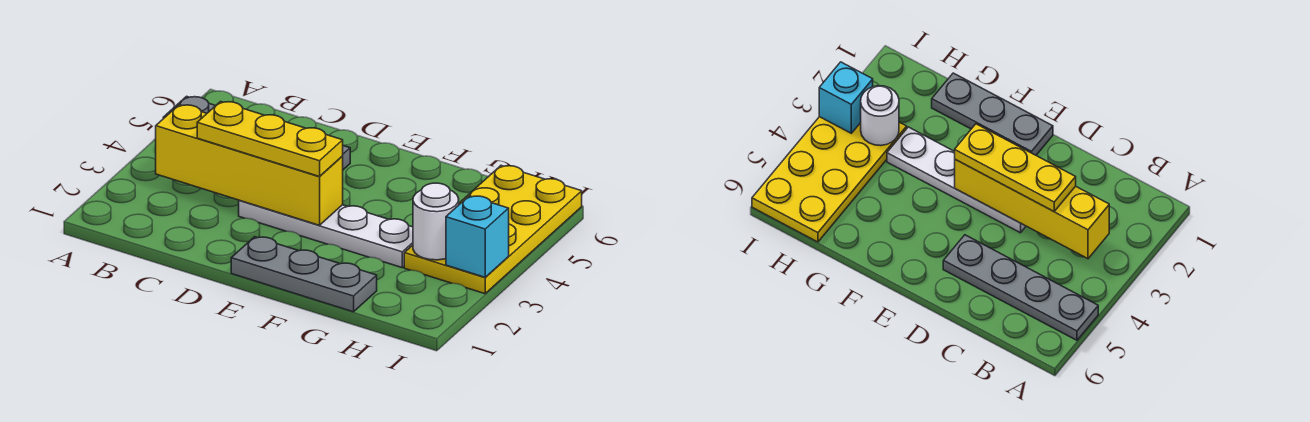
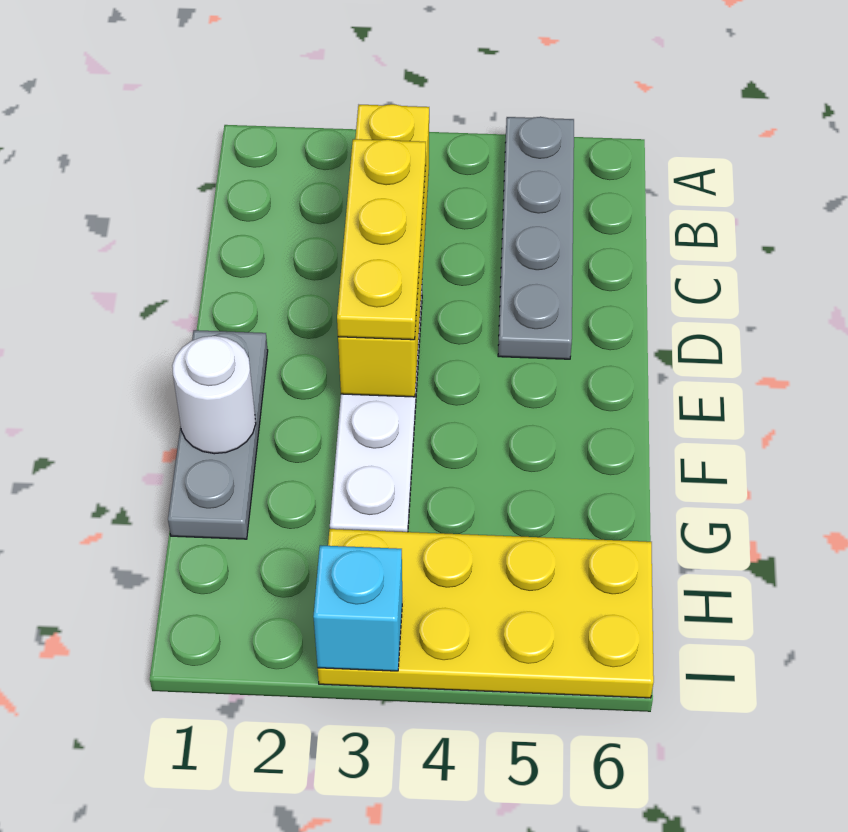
white round brick H3 level 2 -> white round brick F1 level 2

